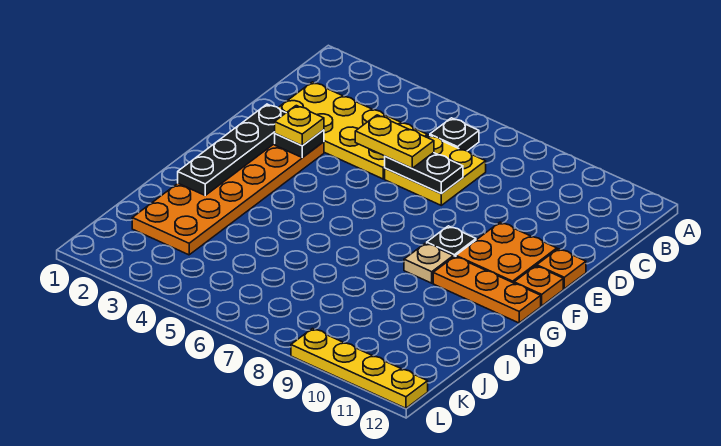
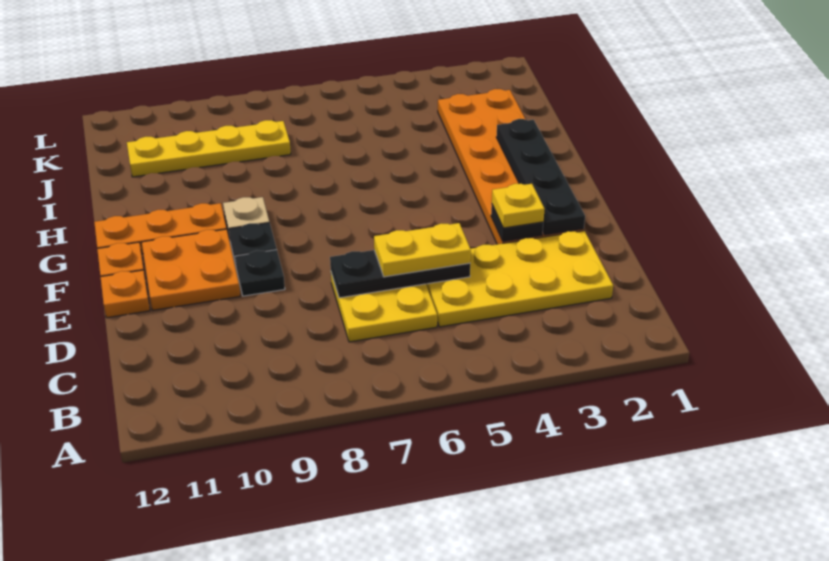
black plate B6 level 1 -> black plate E9 level 1
black plate D6:D7 level 2 -> black plate D5:D7 level 2
yellow plate L9:L12 level 1 -> yellow plate J8:J11 level 1

